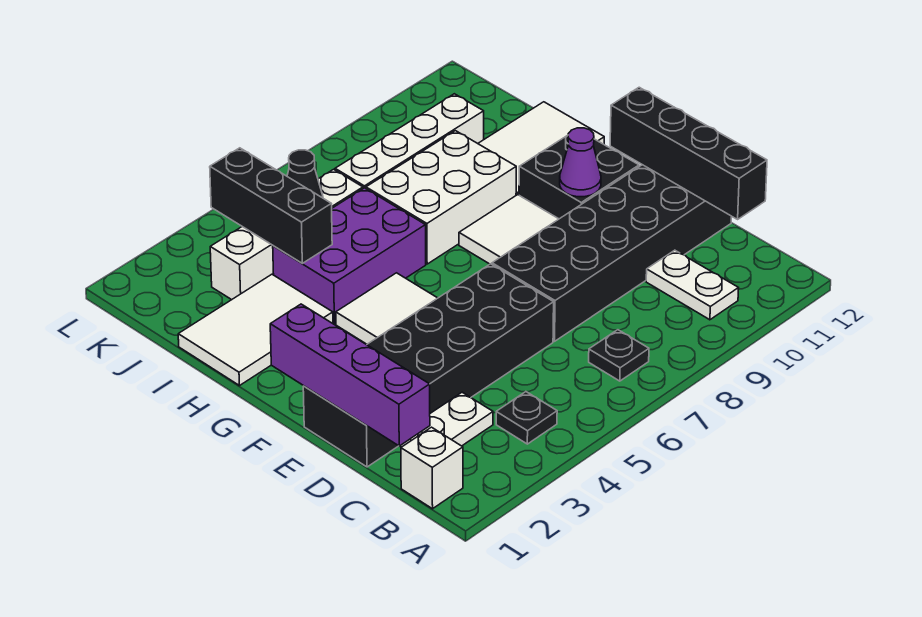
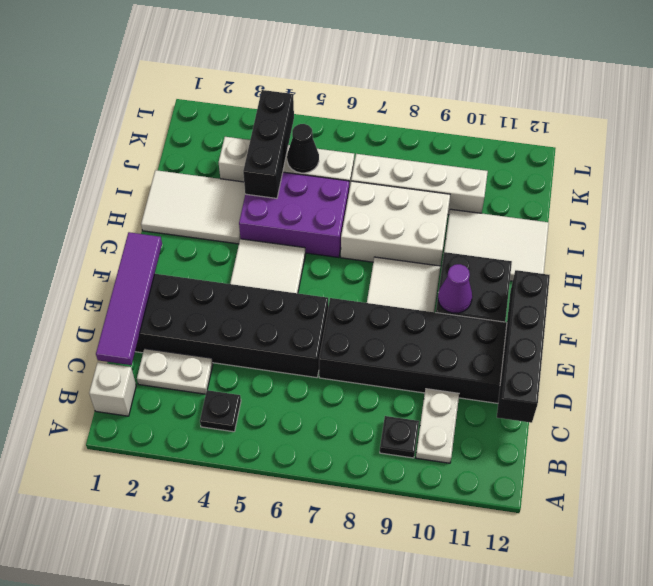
black plate B7 level 1 -> black plate B9 level 1
purple brick C1:F1 level 2 -> purple tile C1:F1 level 2

